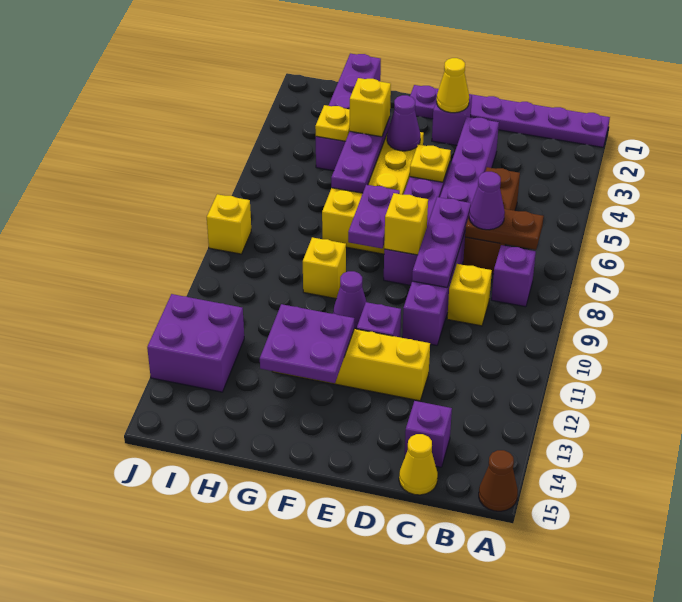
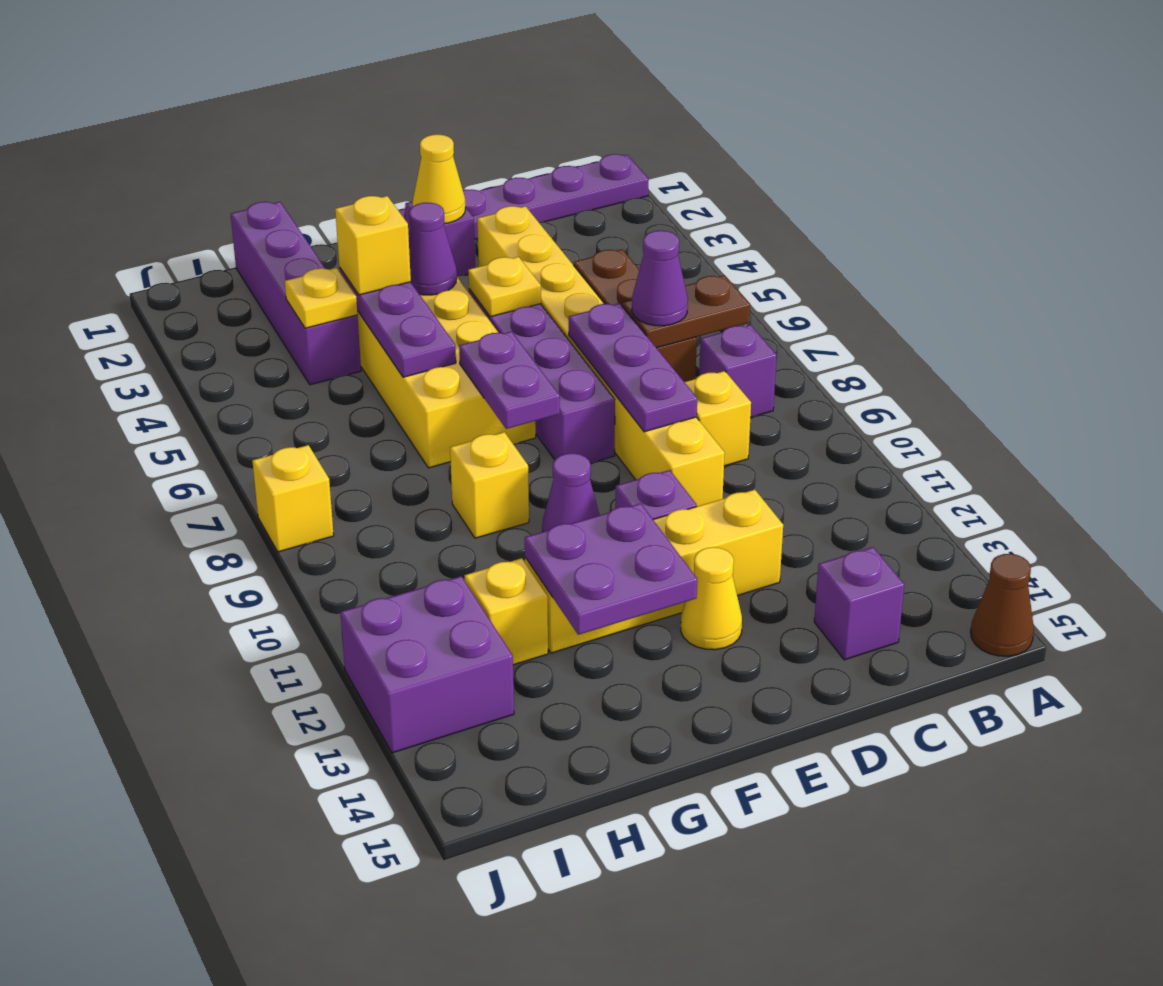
yellow cone C15 level 1 -> yellow cone E13 level 1
purple brick D3:D10 level 1 -> yellow brick D3:D10 level 1
yellow brick E8 level 2 -> yellow brick H12 level 1

